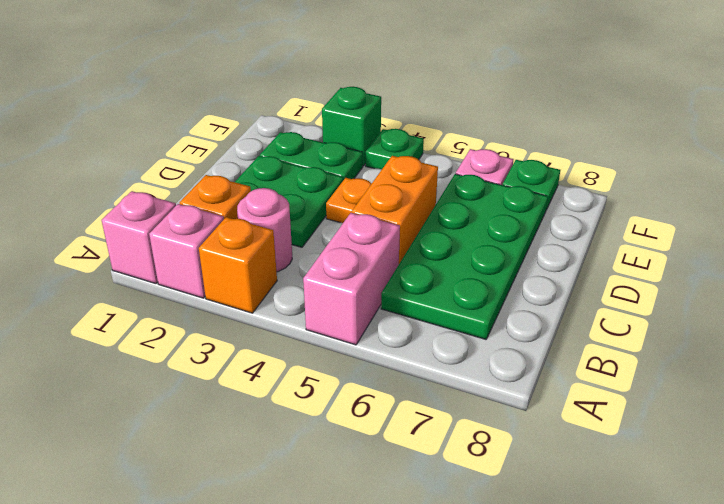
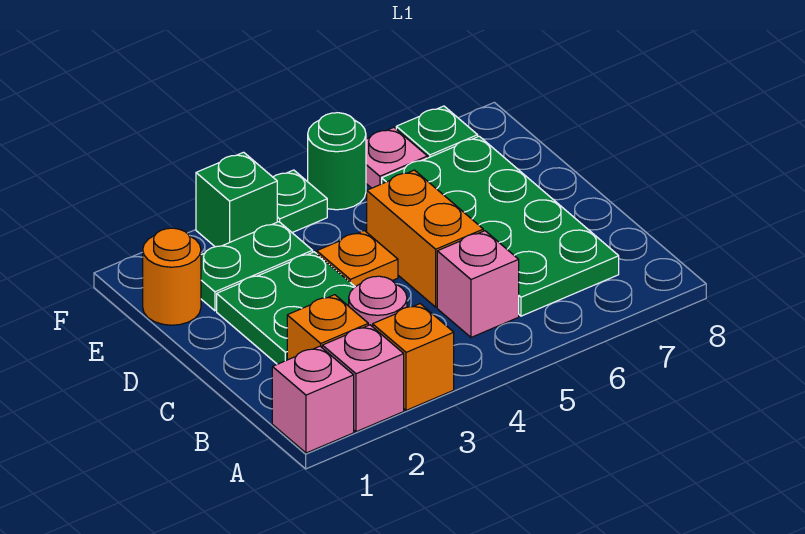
pink brick A5:B5 level 1 -> pink brick B5 level 1
none -> orange round brick E1 level 1
none -> green round brick F5 level 1

